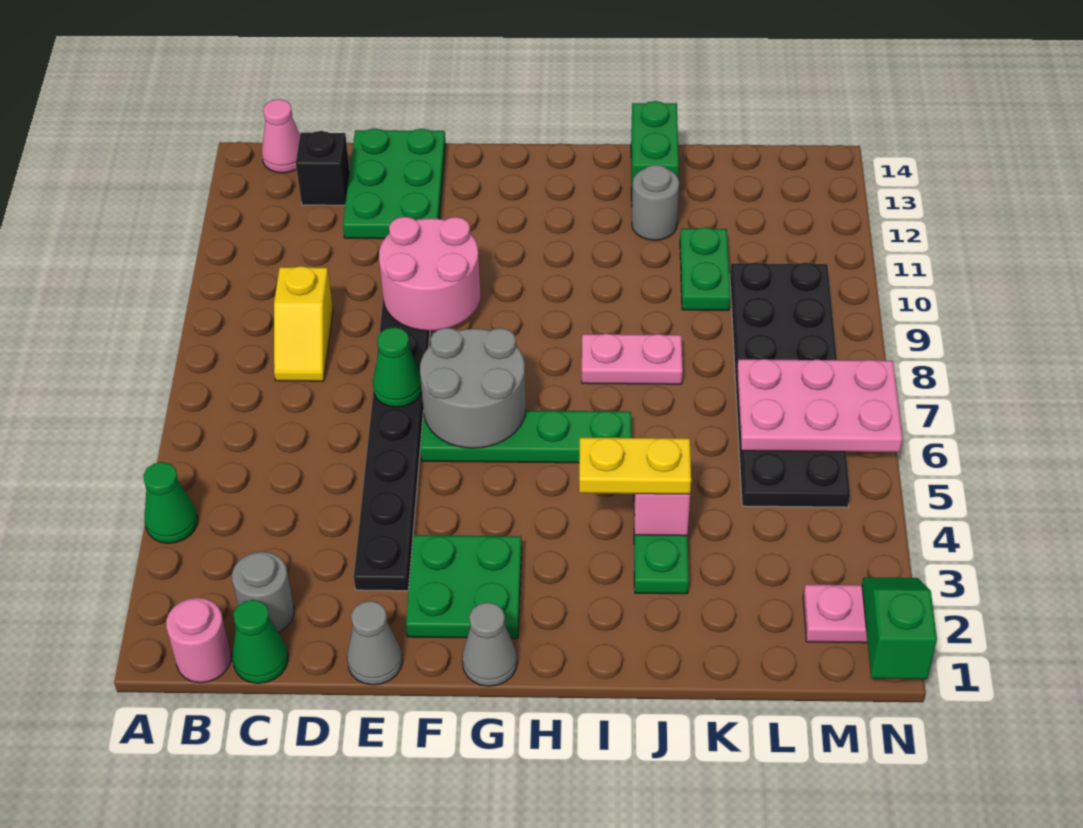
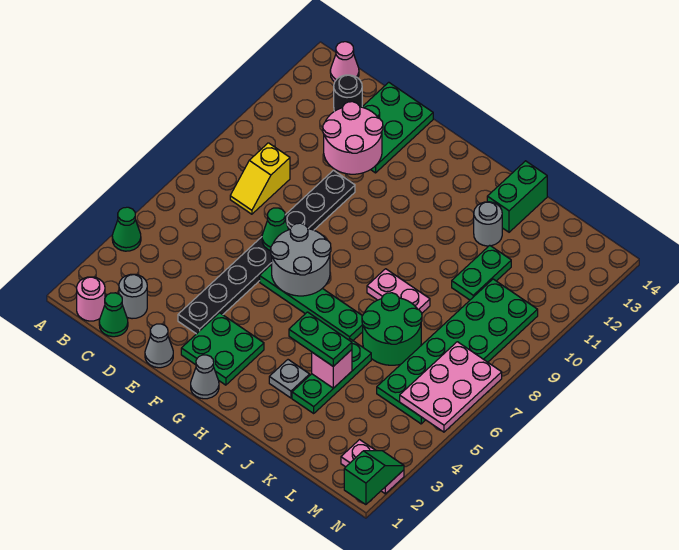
black brick C13 level 1 -> black round brick C13 level 1
pink round brick E9:F10 level 2 -> pink round brick D11:E12 level 2
none -> grey plate I3 level 1
yellow plate I4:J4 level 3 -> green plate I4:J4 level 3
none -> green round brick J6:K7 level 1
black plate L5:M10 level 1 -> green plate L5:M10 level 1
pink plate L6:N7 level 2 -> pink plate M5:N7 level 2

